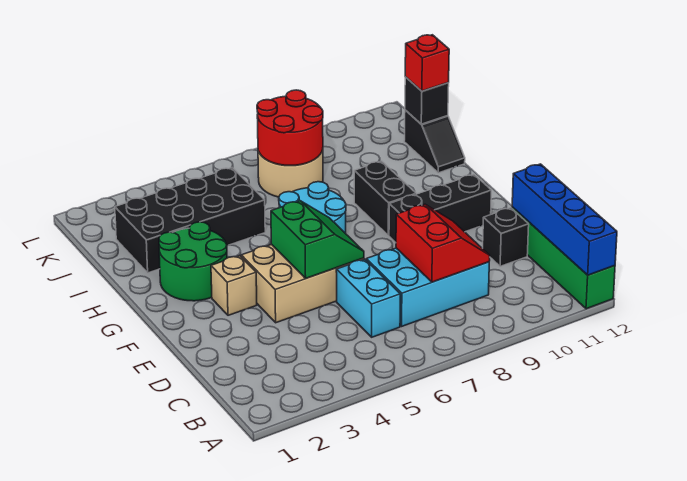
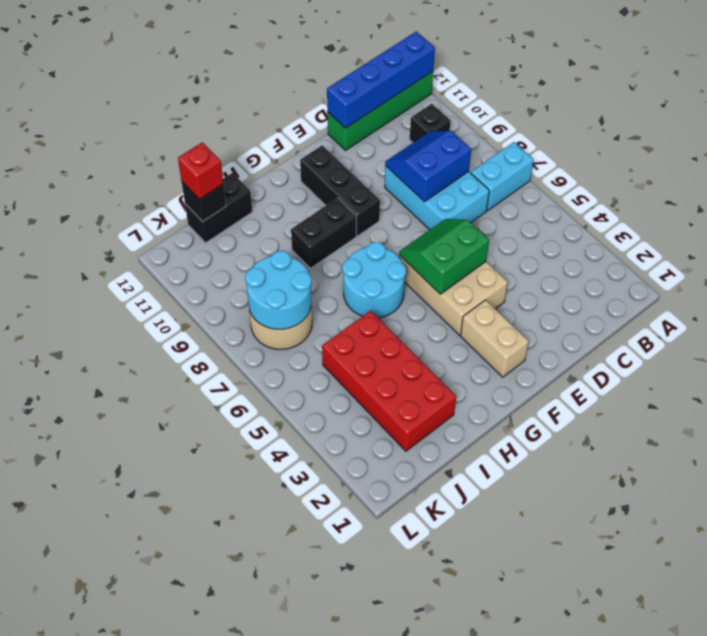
cyan brick C6:D6 level 1 -> cyan brick A7:B7 level 1
red slope C8:D9 level 2 top 8 -> blue slope C8:D9 level 2 top 8
black brick D11 level 1 -> black brick B10 level 1
tan brick F3 level 1 -> tan brick F2:F3 level 1
green round brick G2:H3 level 1 -> none
black brick I2:J5 level 1 -> red brick I2:J5 level 1
black slope I12:J12 level 1 top J -> black brick I12:J12 level 1
red round brick J7:K8 level 2 -> cyan round brick J7:K8 level 2

